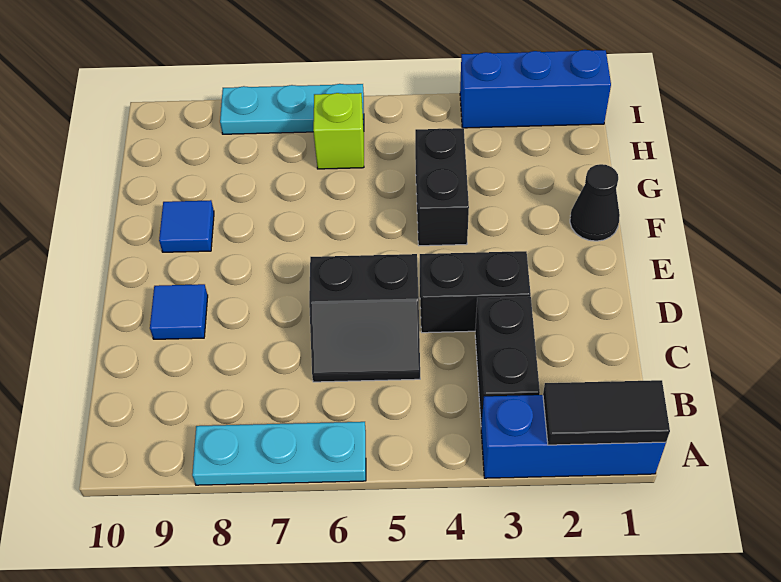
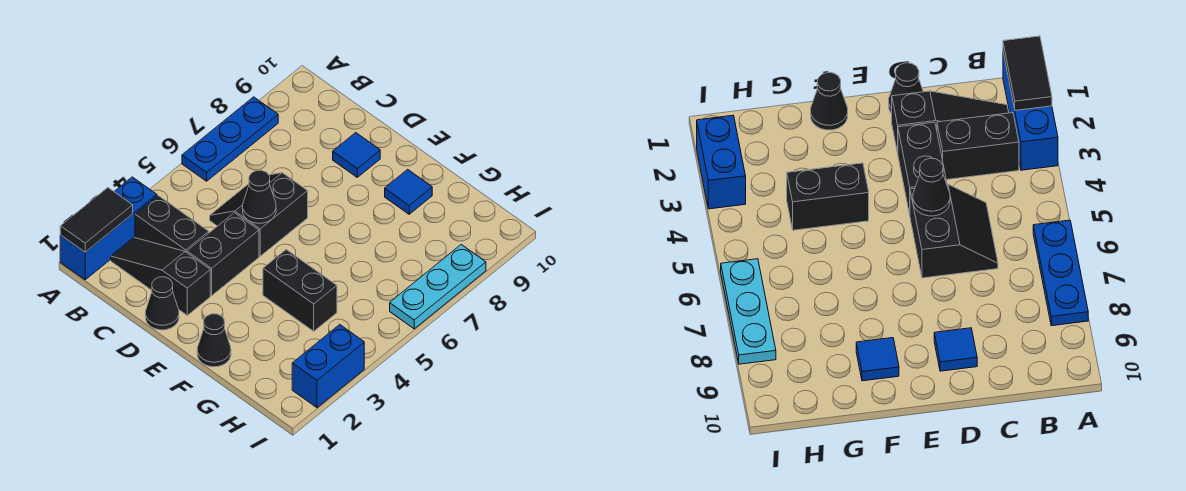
cyan plate A6:A8 level 1 -> blue plate A6:A8 level 1
none -> black slope B2:D2 level 1 top D
none -> black cone D1 level 1
none -> black cone D5 level 2
lime brick H6 level 1 -> none
blue brick I1:I3 level 1 -> blue brick I2:I3 level 1

